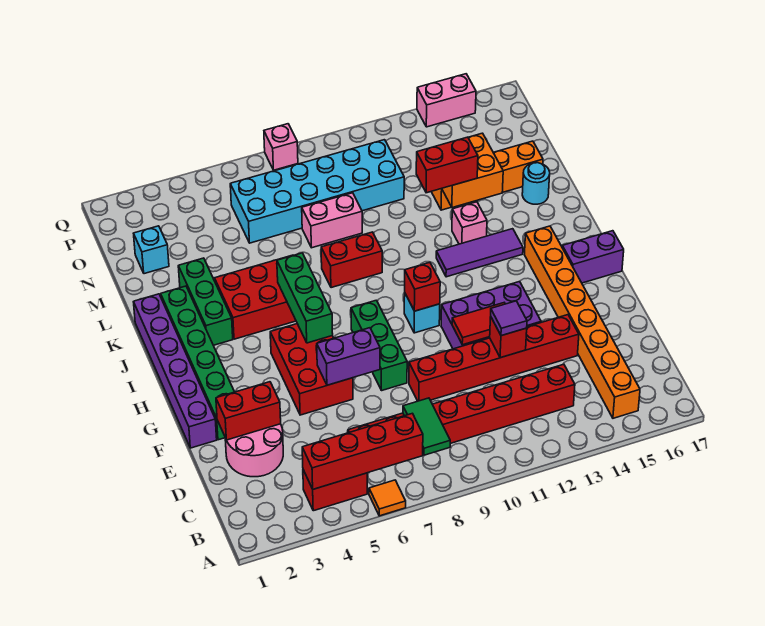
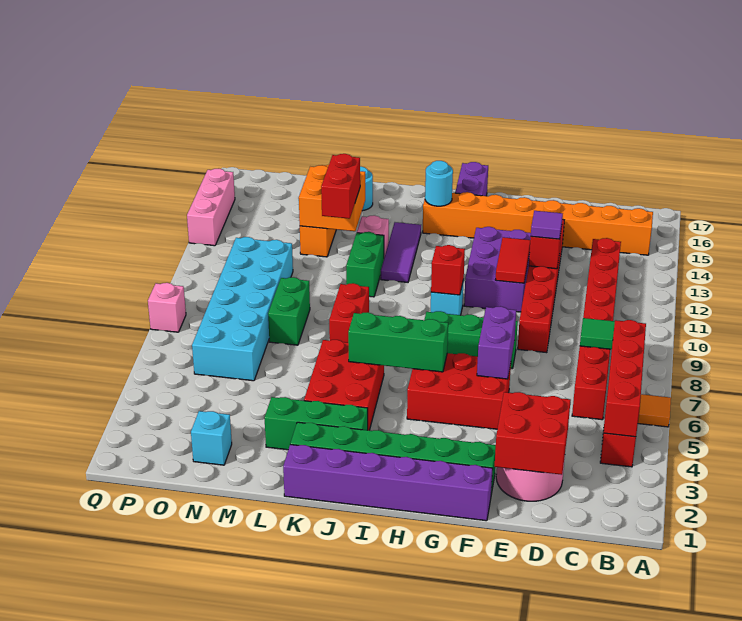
red brick E2:E3 level 2 -> red brick D2:E3 level 2
none -> cyan round brick I15 level 2
none -> green brick K11:K12 level 1
pink brick M8:M9 level 1 -> green brick M8:M9 level 1
pink brick Q14:Q15 level 1 -> pink brick Q13:Q15 level 1

